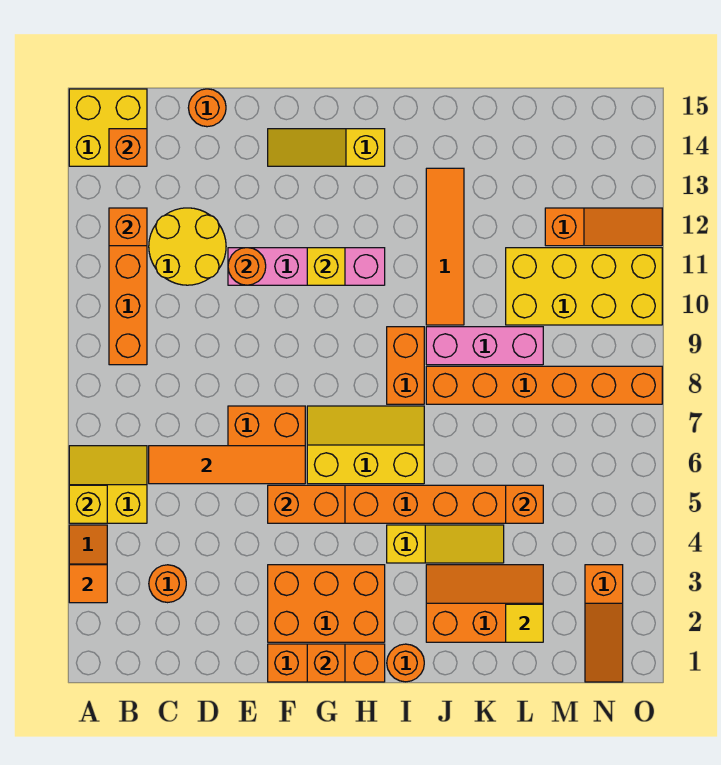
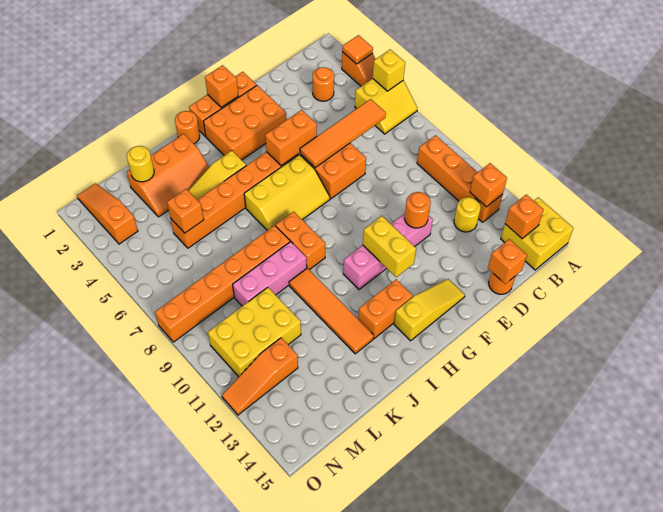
yellow round brick C11:D12 level 1 -> yellow round brick C12 level 1
none -> orange brick D15 level 2
yellow brick G11 level 2 -> yellow brick G11:G12 level 2
none -> orange brick H13:I13 level 1
yellow tile L2 level 2 -> yellow round brick L2 level 2
yellow brick L10:O11 level 1 -> yellow brick L10:N11 level 1

